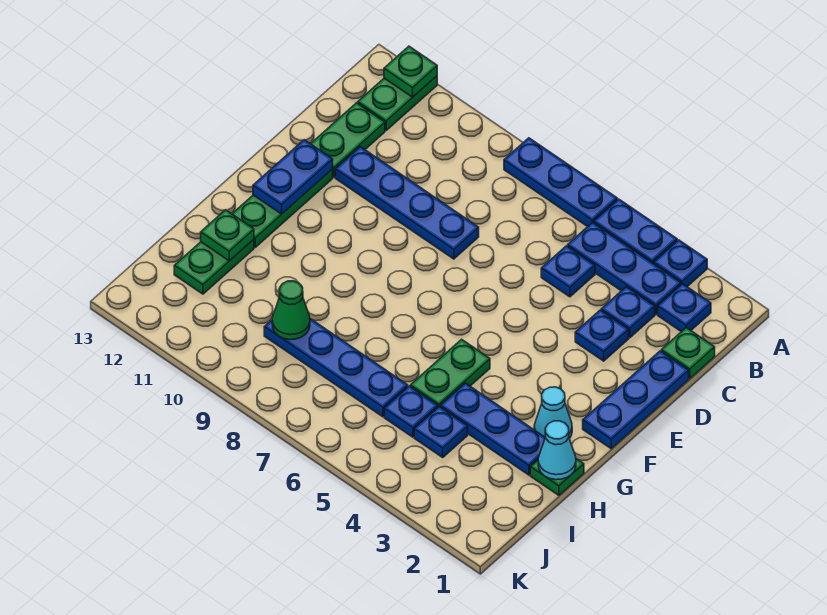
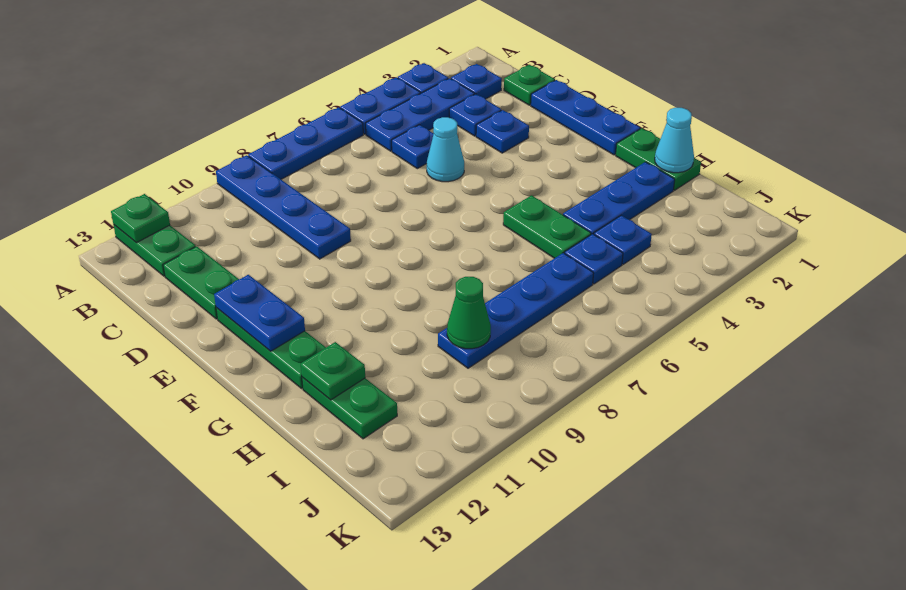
blue plate D8:D11 level 1 -> blue plate A9:D9 level 1
cyan cone G2 level 1 -> cyan cone D5 level 1
green plate H1 level 1 -> green plate G1:H1 level 1

